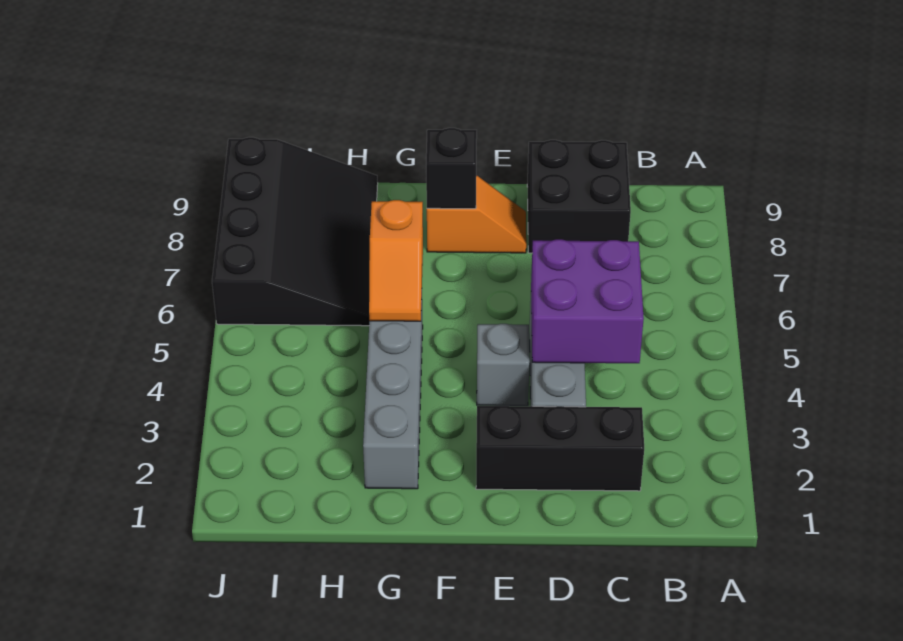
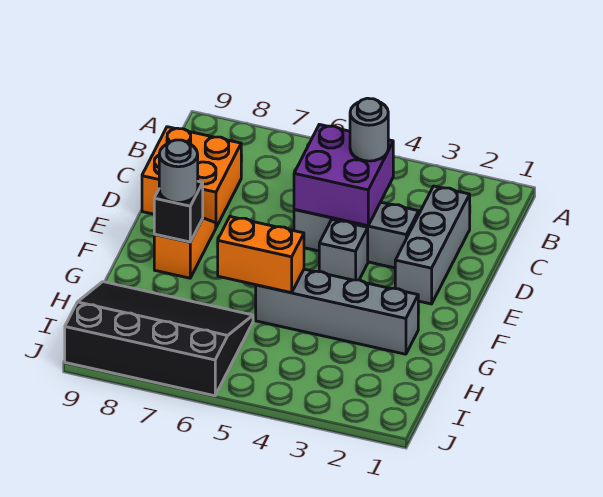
black brick C2:E2 level 1 -> grey brick C2:E2 level 1
none -> grey round brick C4 level 3
black brick C8:D9 level 1 -> orange brick C8:D9 level 1
none -> grey round brick F8 level 3
orange slope G5:G6 level 2 top 6 -> orange brick G5:G6 level 2

